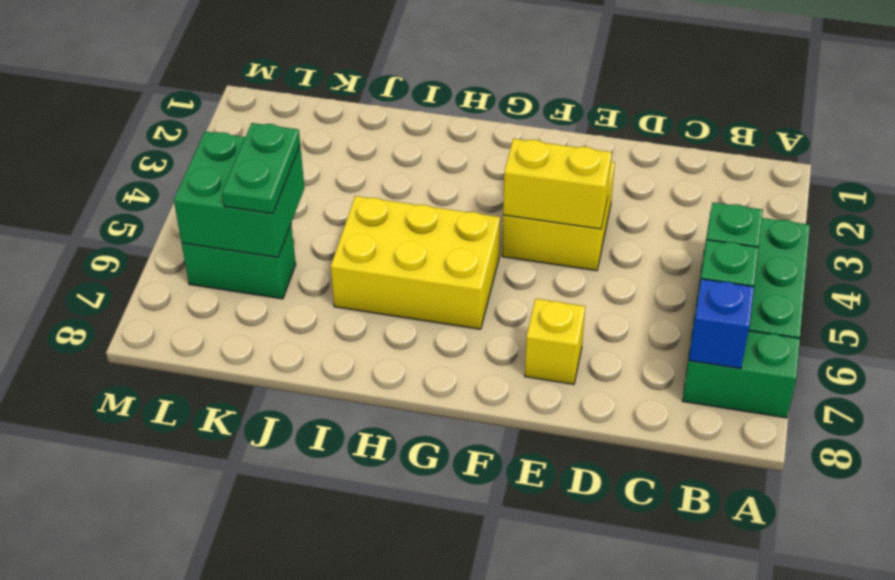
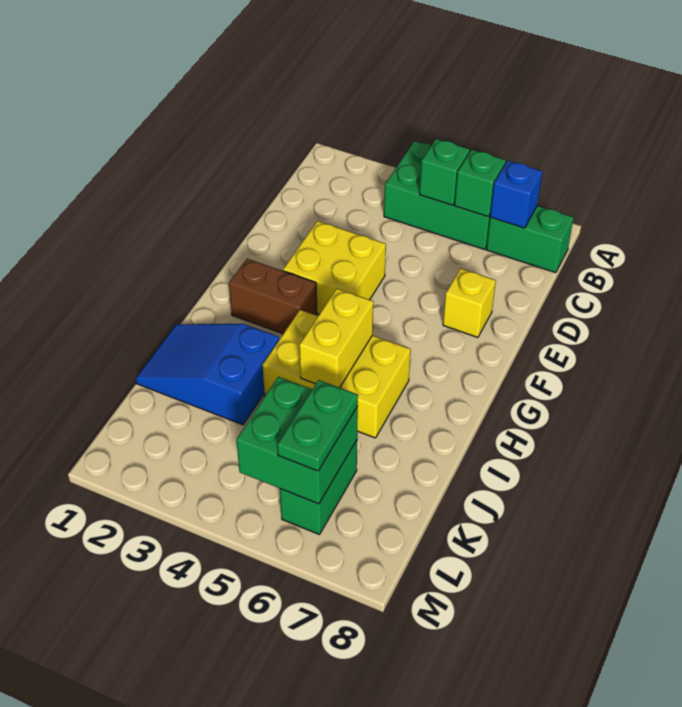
green brick A7:B7 level 1 -> green brick B7:B8 level 1
yellow brick E4:F4 level 2 -> yellow brick H5:I5 level 2
none -> brown brick G2:G3 level 1
yellow brick G5:I6 level 1 -> yellow brick H4:I6 level 1
none -> blue slope I1:J3 level 1 top 3
green plate K5:K6 level 3 -> green plate K6:L6 level 3

